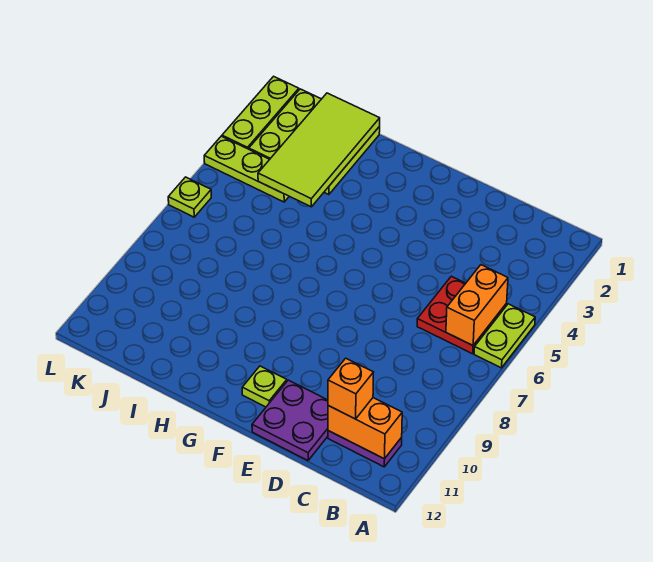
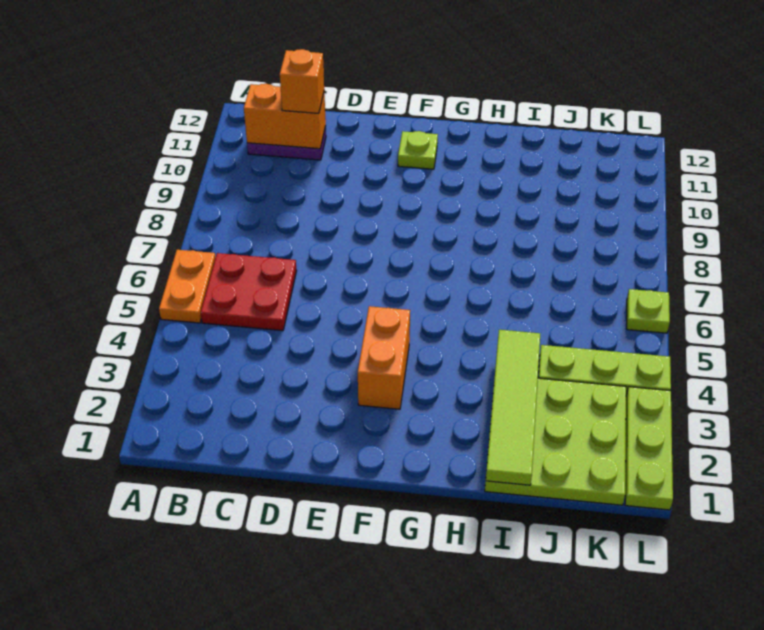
lime plate A5:A6 level 1 -> orange plate A5:A6 level 1
orange brick B5:B6 level 2 -> orange brick F3:F4 level 1
purple plate D11:E12 level 1 -> none
lime tile I1:J4 level 2 -> lime tile I1:I4 level 2

